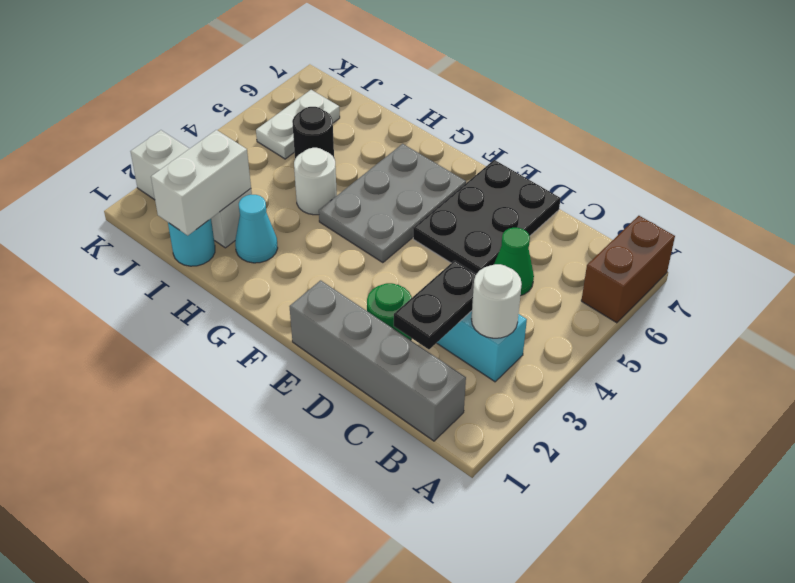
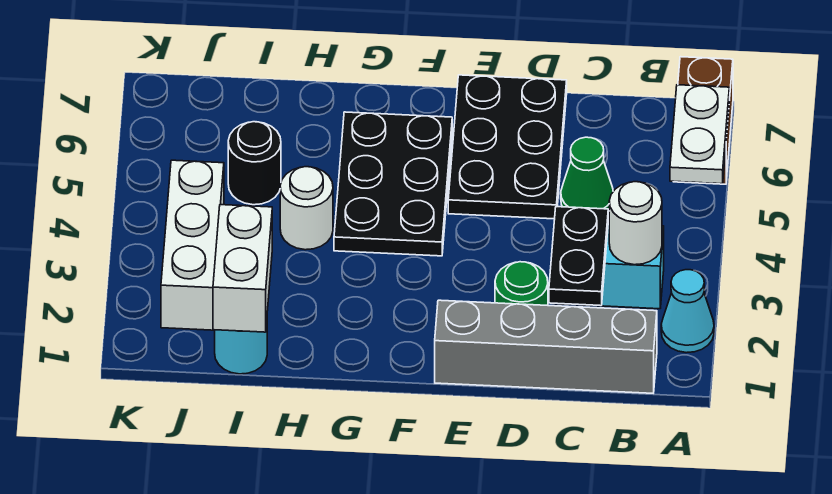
grey plate F4:G6 level 1 -> black plate F4:G6 level 1
cyan cone H2 level 1 -> cyan cone A2 level 1
white brick I2:K2 level 1 -> white brick J2:J4 level 1
white plate J5:J6 level 1 -> white plate A5:A6 level 2

